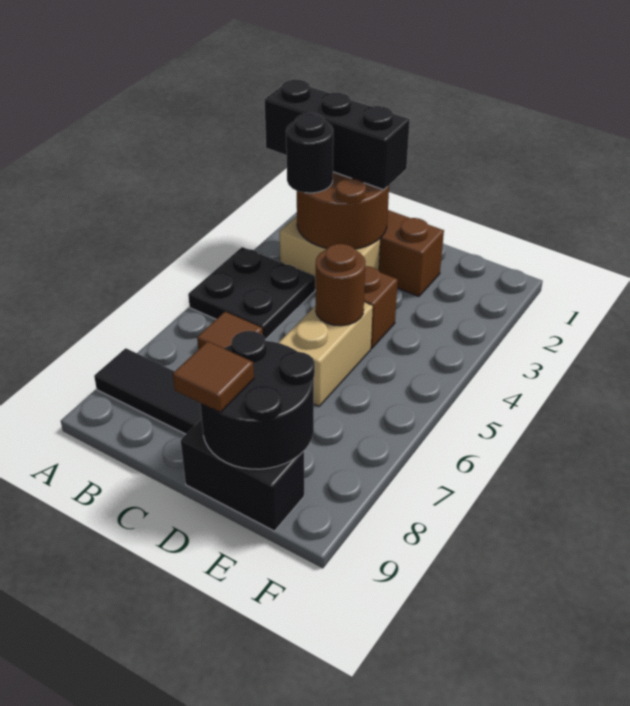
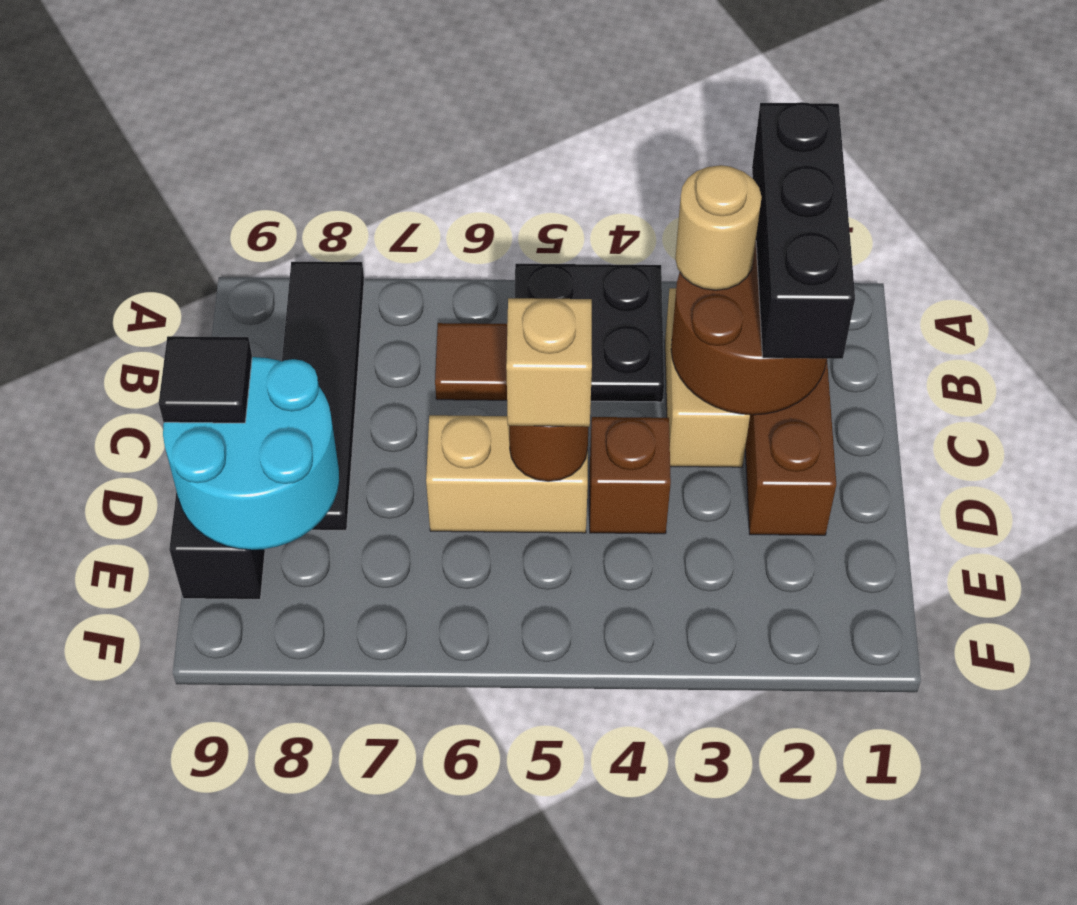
black round brick B3 level 3 -> tan round brick B3 level 3
none -> tan brick D5 level 3
black round brick D8:E9 level 2 -> cyan round brick D8:E9 level 2
brown tile D9 level 3 -> black tile D9 level 3

